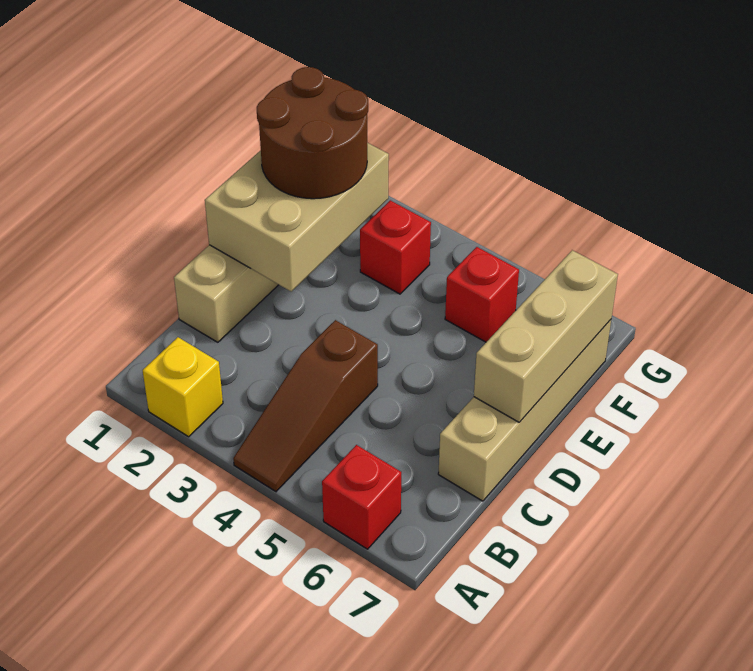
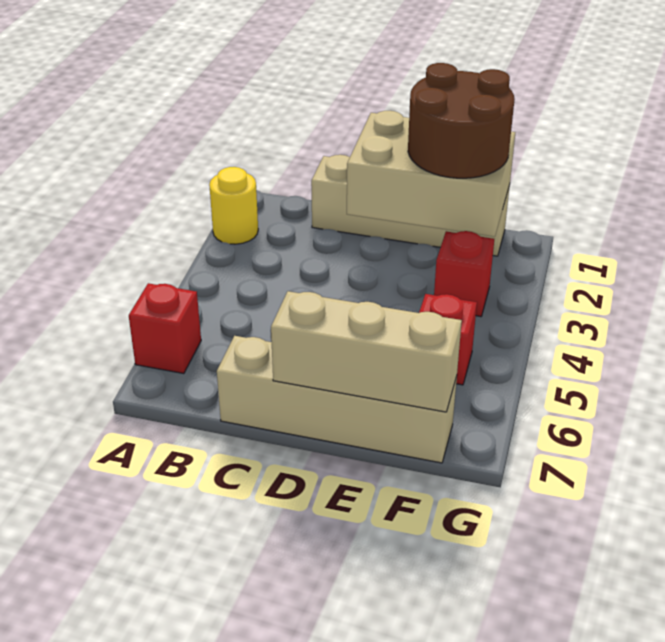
yellow brick A2 level 1 -> yellow round brick A2 level 1
brown slope A4:C4 level 1 top C -> none

